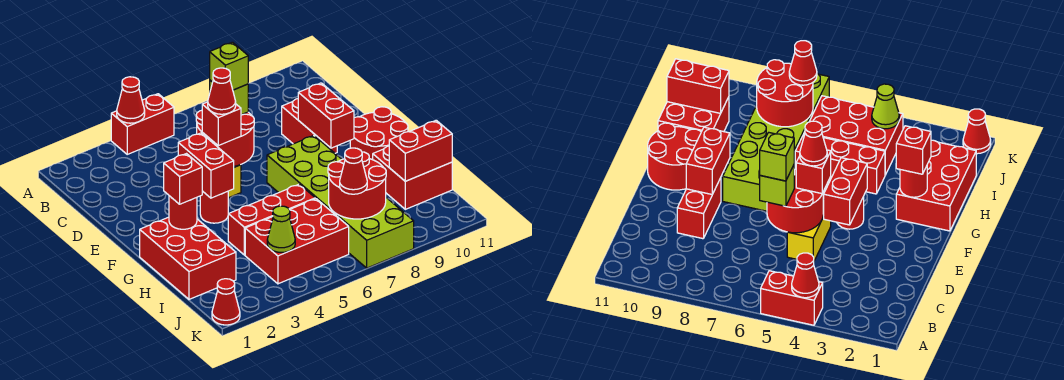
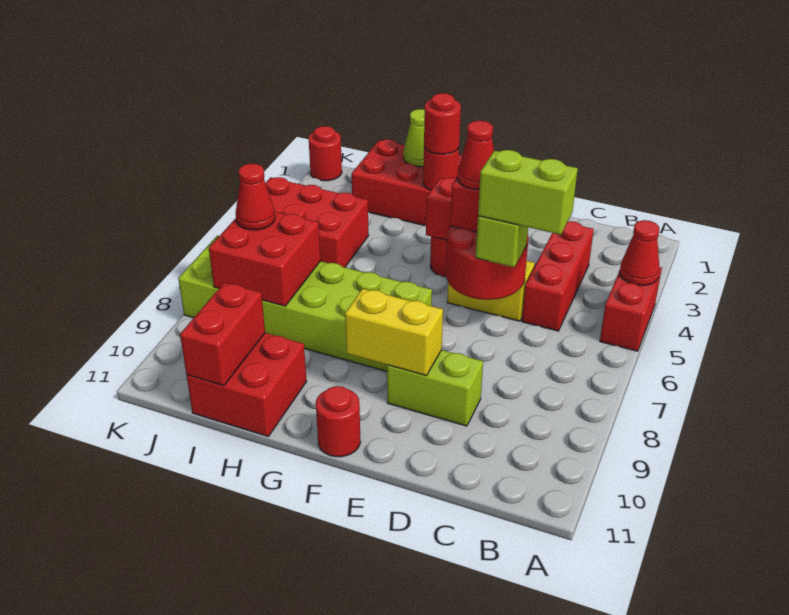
lime brick D6 level 4 -> lime brick C6:D6 level 4
red brick D9:E9 level 1 -> lime brick D9:E9 level 1
red brick E9:F9 level 2 -> yellow brick E9:F9 level 2
red round brick F10:G11 level 1 -> red round brick F11 level 1
red brick G2 level 3 -> red round brick G2 level 3
red brick H4:H6 level 1 -> red brick C3:C5 level 1
red brick I4:J6 level 1 -> red brick I4:K5 level 1
red round brick I7:J8 level 2 -> red brick I7:J8 level 2
lime cone J4 level 2 -> lime cone H1 level 2
red cone K1 level 1 -> red round brick K1 level 1

